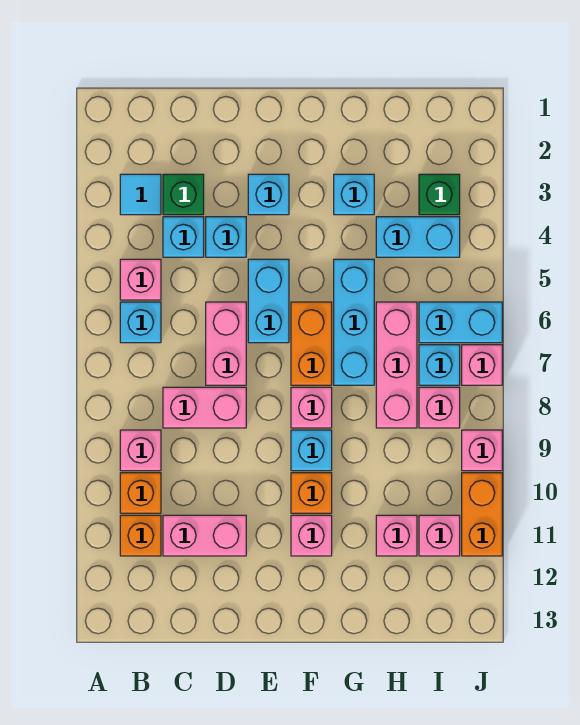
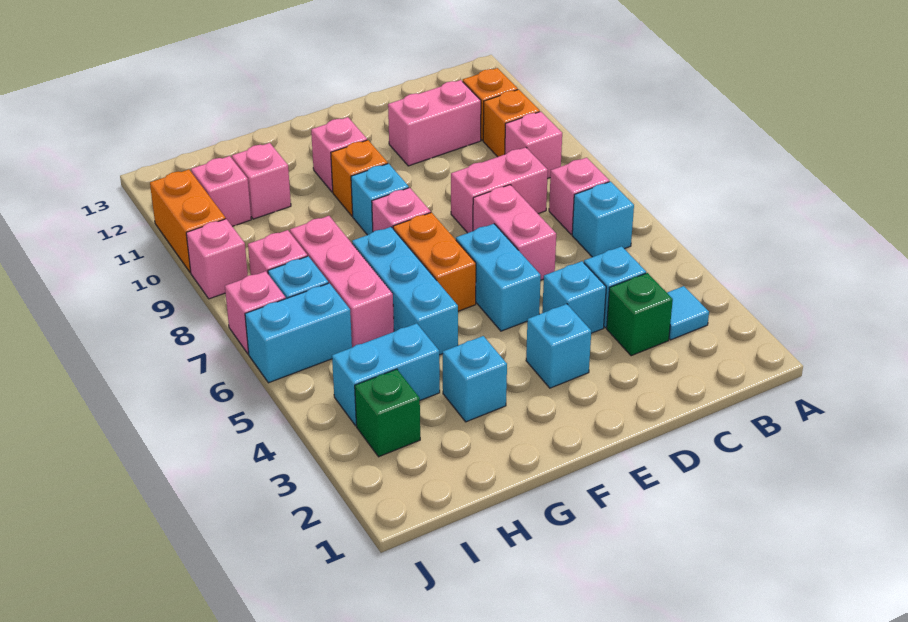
pink brick B5 level 1 -> pink brick B7 level 1

